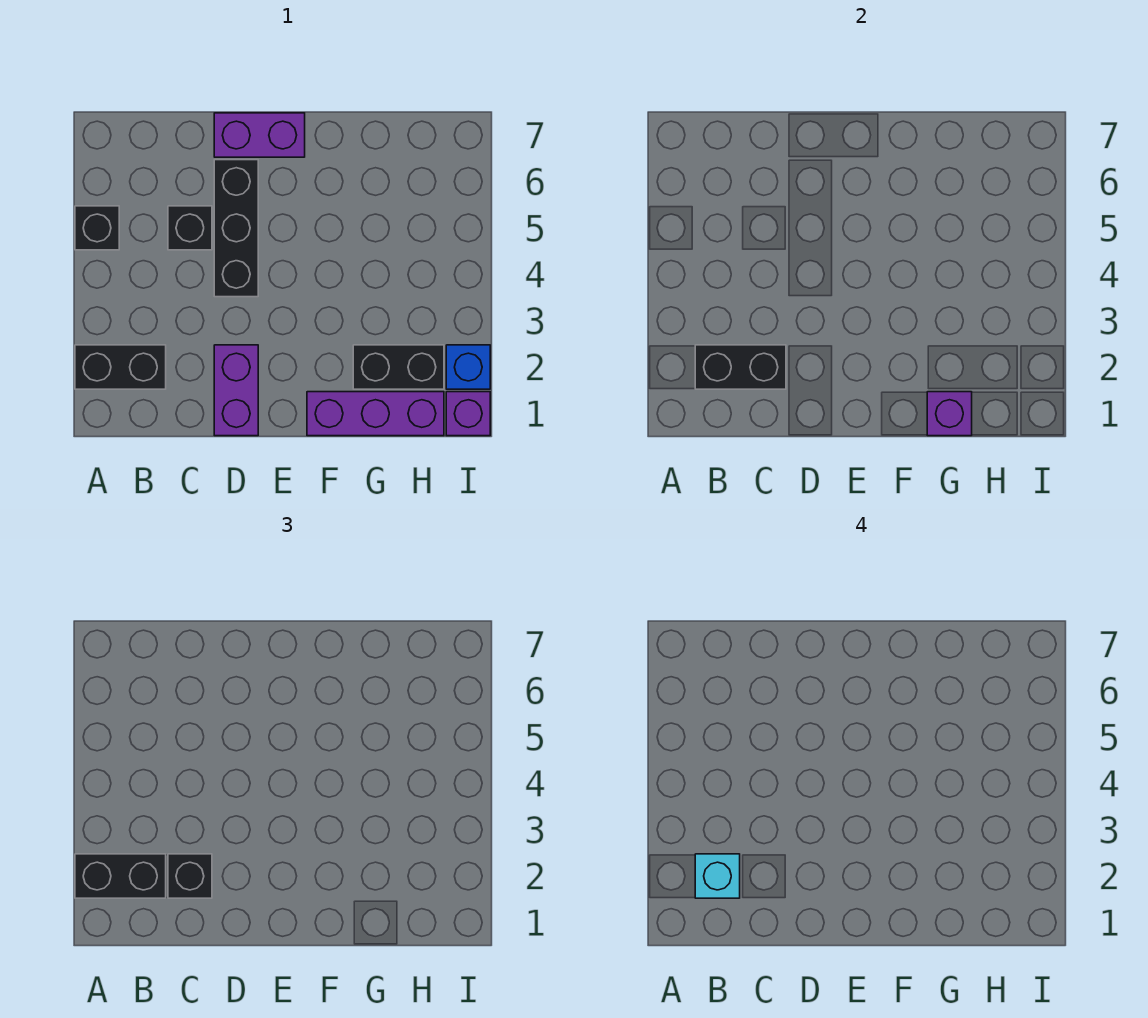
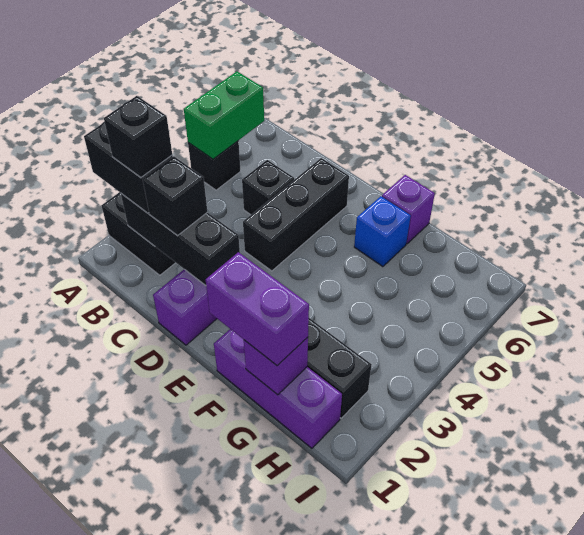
none -> green brick A5:A6 level 2
black brick B2:C2 level 2 -> black brick B2:D2 level 2
cyan brick B2 level 4 -> black brick B2 level 4
purple brick D7:E7 level 1 -> purple brick F1:G1 level 3
purple brick I1 level 1 -> purple brick F7 level 1
blue brick I2 level 1 -> blue brick F6 level 1

